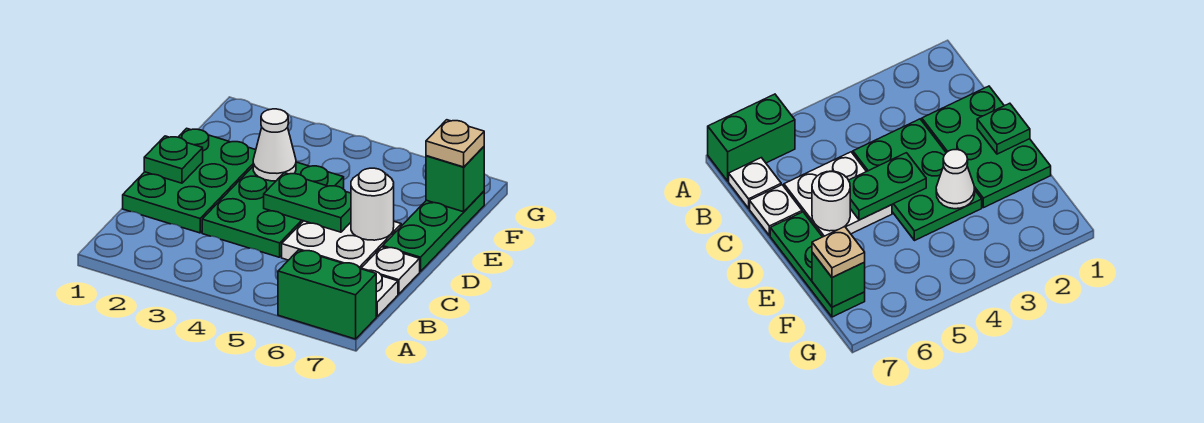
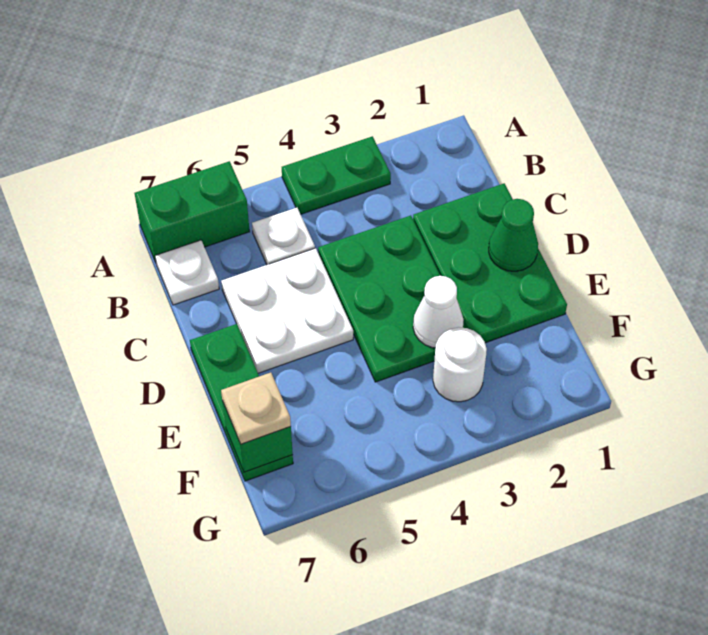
white plate C7 level 1 -> white plate B5 level 1
green plate D1 level 2 -> green cone D1 level 2
green plate D4:D5 level 2 -> green plate A3:A4 level 1
white round brick D6 level 2 -> white round brick F3 level 1

